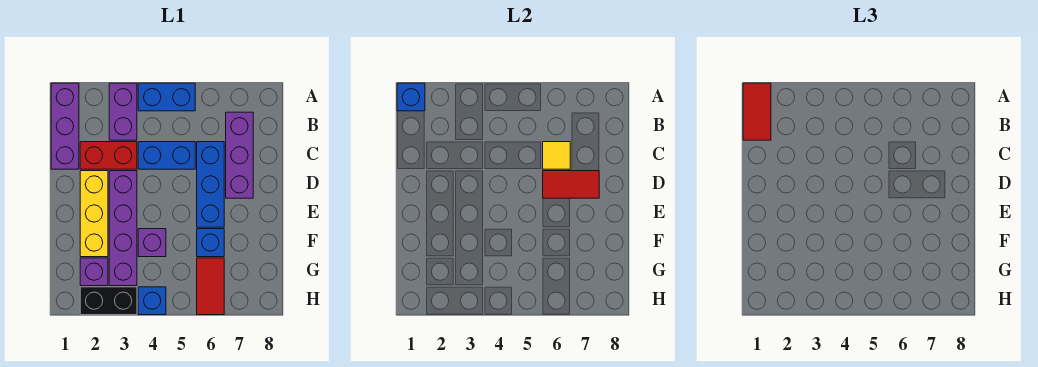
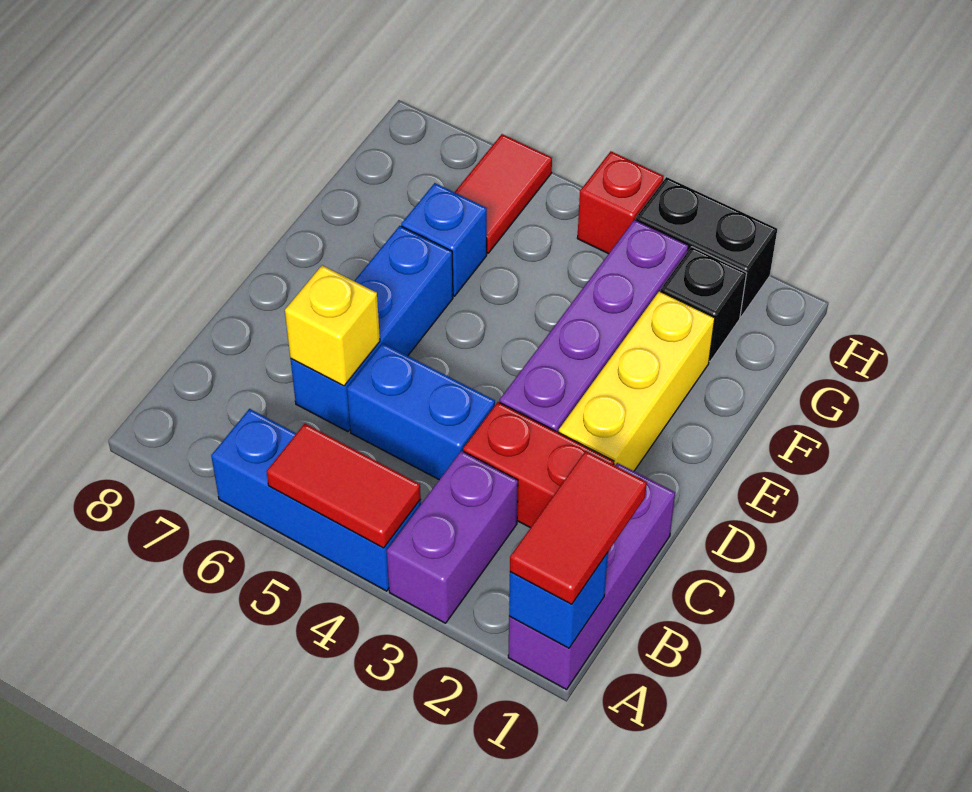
blue brick A4:A5 level 1 -> blue brick A4:A6 level 1
purple brick B7:D7 level 1 -> none
yellow tile C6 level 2 -> yellow brick C6 level 2
red tile D6:D7 level 2 -> red tile A4:A5 level 2
purple brick F4 level 1 -> none
purple brick G2 level 1 -> black brick G2 level 1
blue brick H4 level 1 -> red brick H4 level 1

